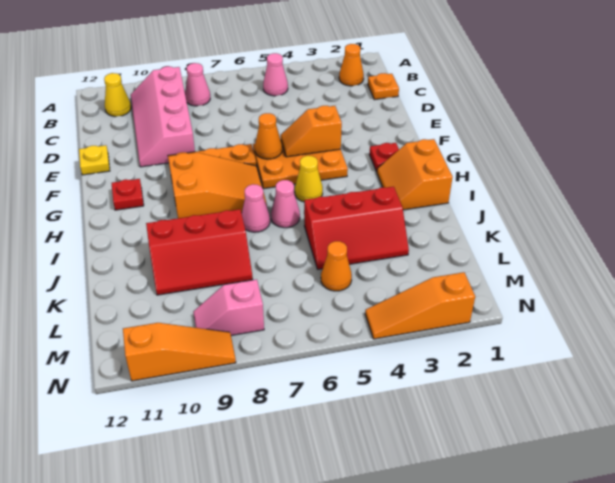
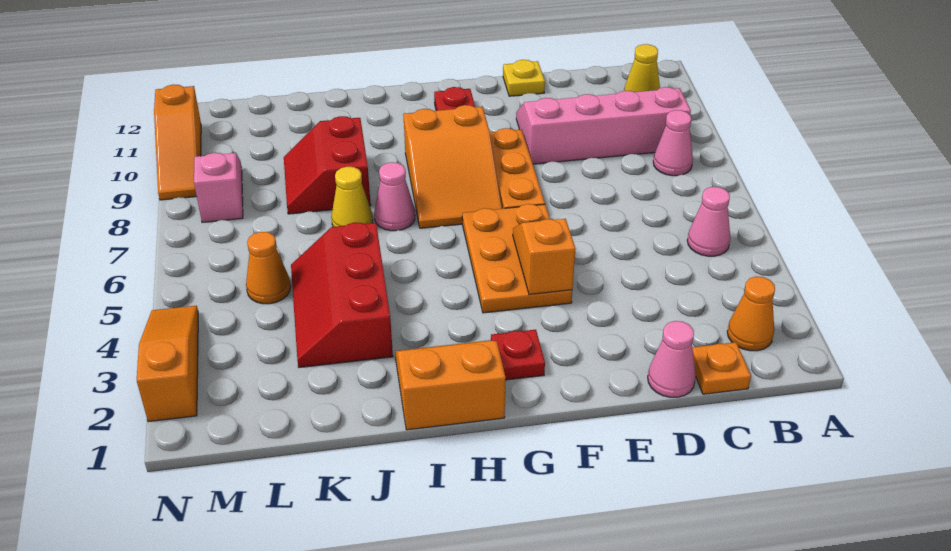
orange cone F6 level 2 -> none
yellow cone H5 level 1 -> yellow cone J7 level 1
pink cone I6 level 1 -> pink cone D1 level 1
red slope J8:K10 level 1 top J -> red slope J8:K9 level 1 top J

